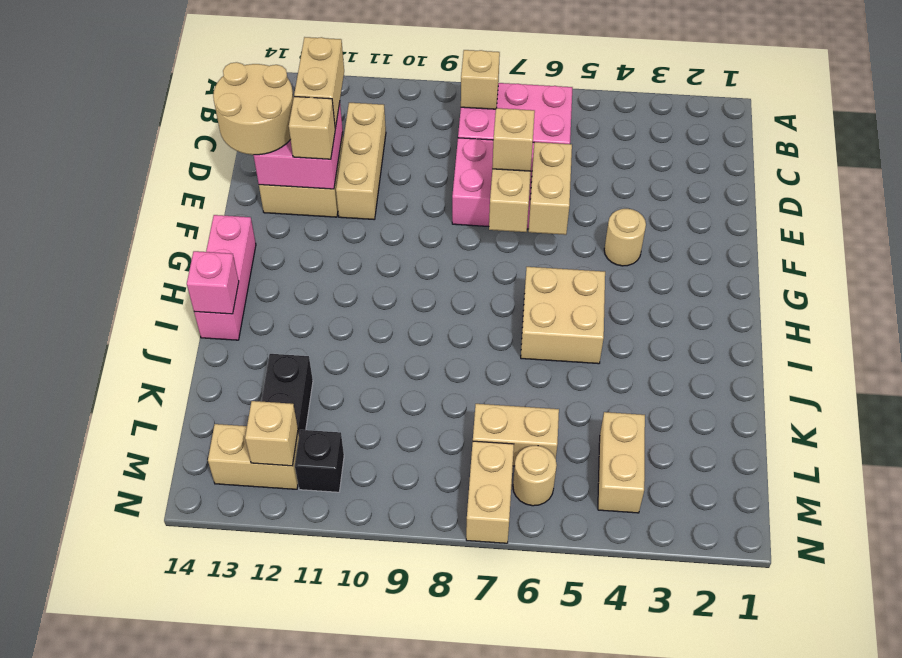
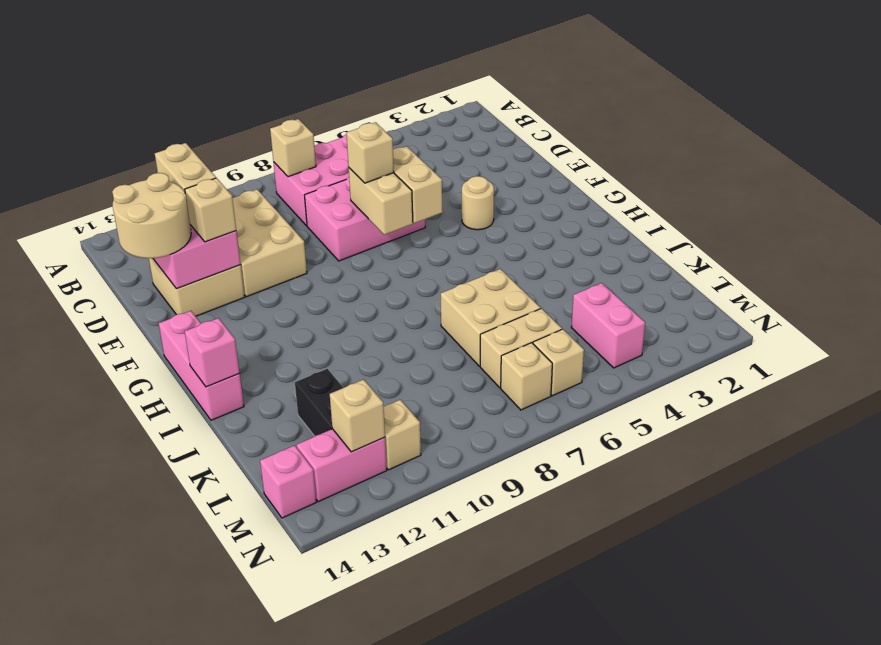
tan brick C11:E11 level 1 -> tan brick C10:E11 level 1
tan brick H5:I6 level 1 -> tan brick J6:K7 level 1
tan brick L4:M4 level 1 -> pink brick L4:M4 level 1
tan round brick M6 level 1 -> tan brick M6 level 1
tan brick M7:N7 level 1 -> tan brick M7 level 1
black brick M11 level 1 -> tan brick M11 level 1
tan brick M12:M13 level 1 -> pink brick M12:M13 level 1
none -> pink brick M14 level 1

